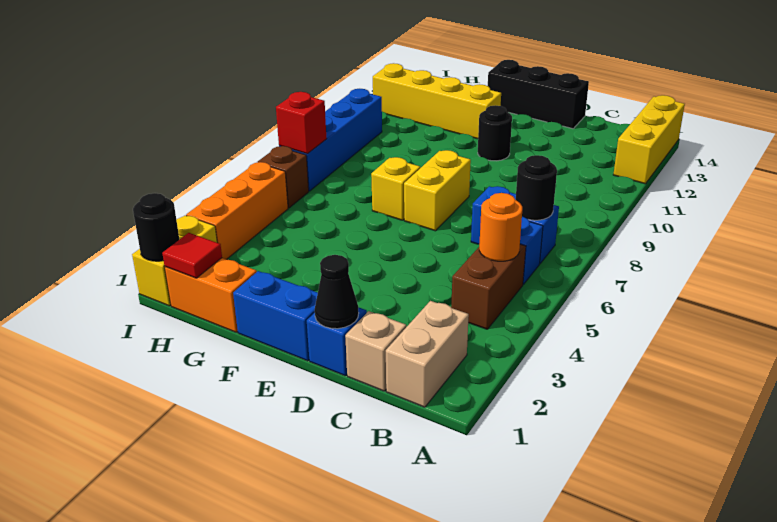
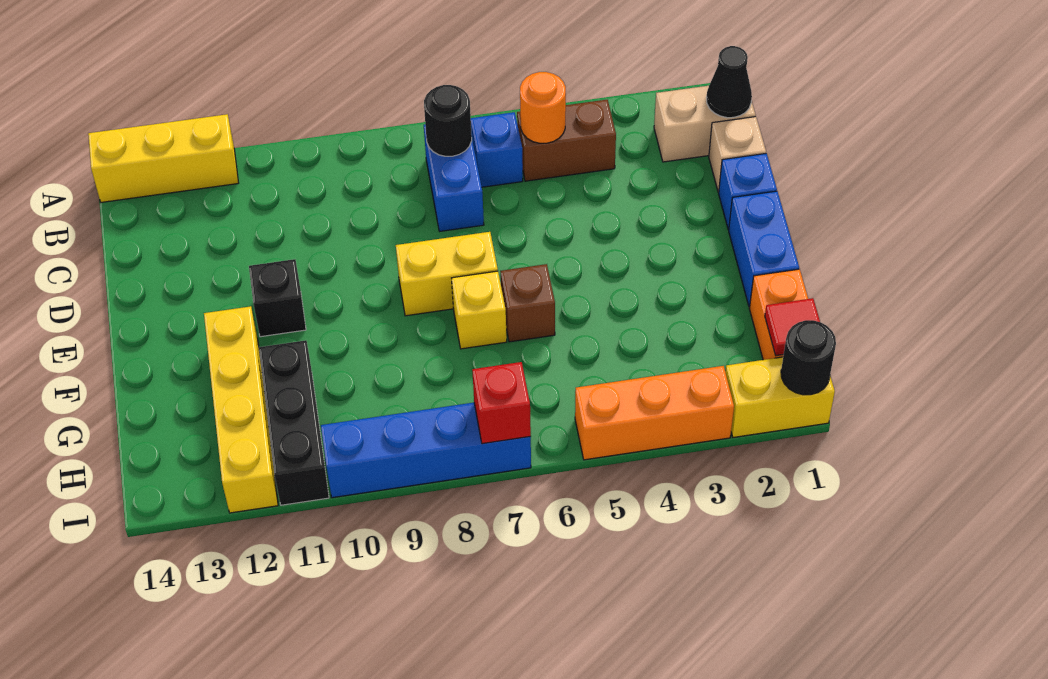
black cone D1 level 2 -> black cone B1 level 2
black brick D14:F14 level 1 -> black brick G11:I11 level 1
black round brick E11 level 1 -> black brick E11 level 1
brown brick I6 level 1 -> brown brick F6 level 1

